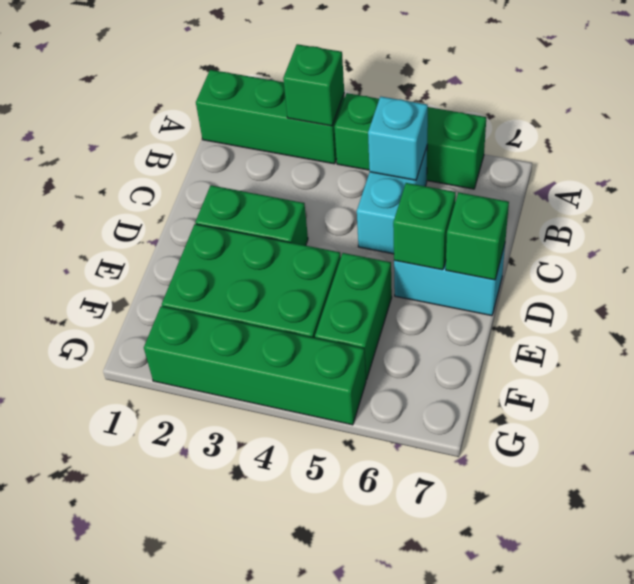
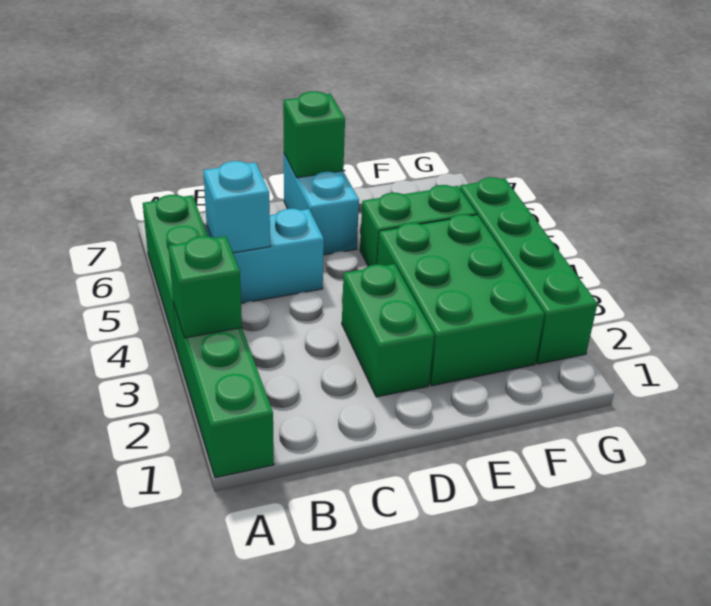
green brick D6 level 2 -> none

